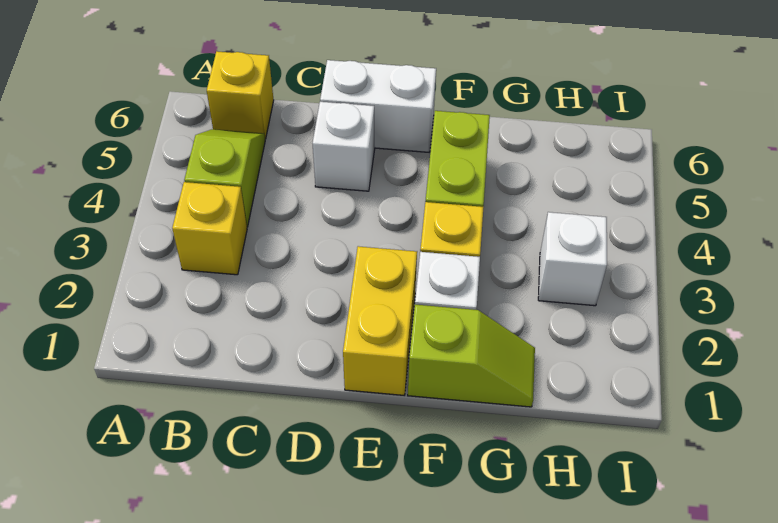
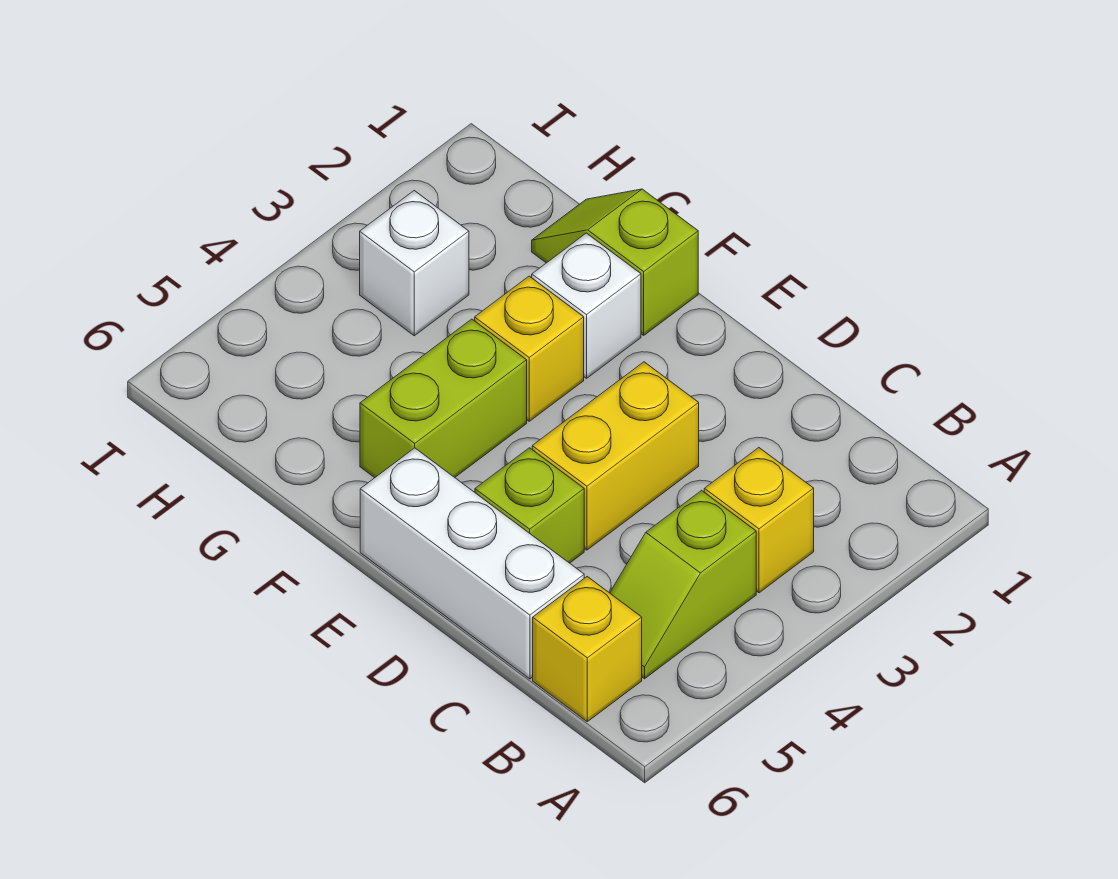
white brick D5 level 1 -> lime brick D5 level 1
white brick D6:E6 level 1 -> white brick C6:E6 level 1
yellow brick E1:E2 level 1 -> yellow brick D3:D4 level 1

